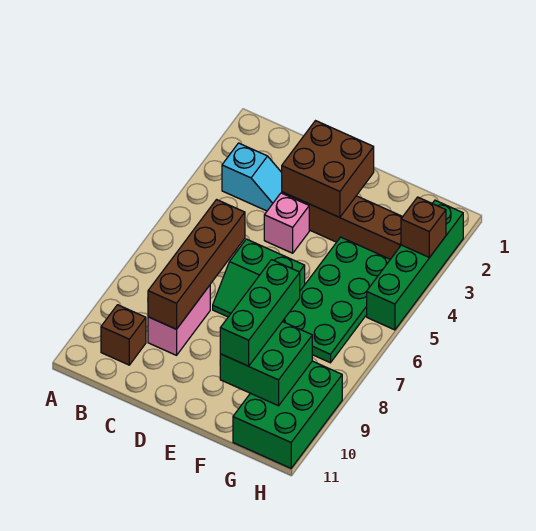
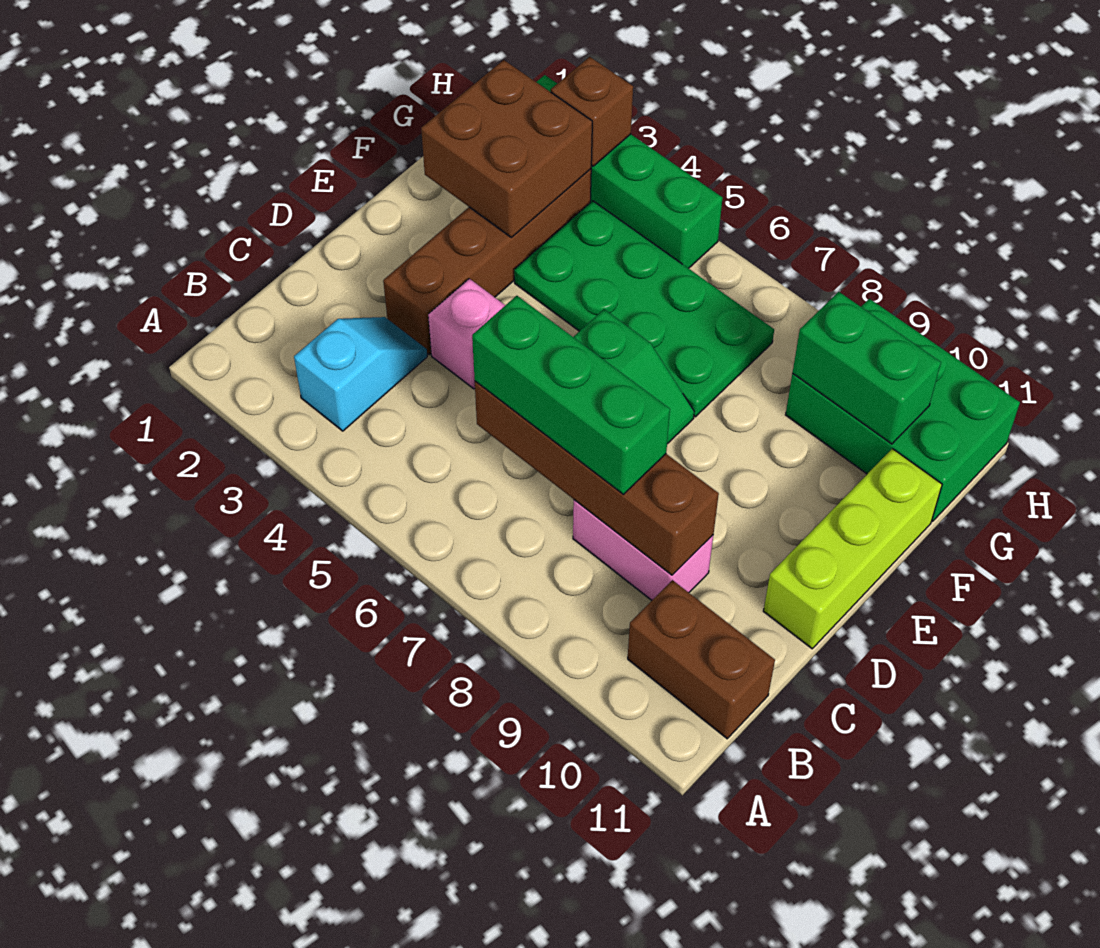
brown brick B10 level 1 -> brown brick B10:B11 level 1
brown brick D2:E3 level 2 -> brown brick F2:G3 level 2
none -> lime brick D11:F11 level 1
green brick F8:F10 level 3 -> green brick C6:C8 level 3
green brick F9:G10 level 2 -> green brick G9:G10 level 2

